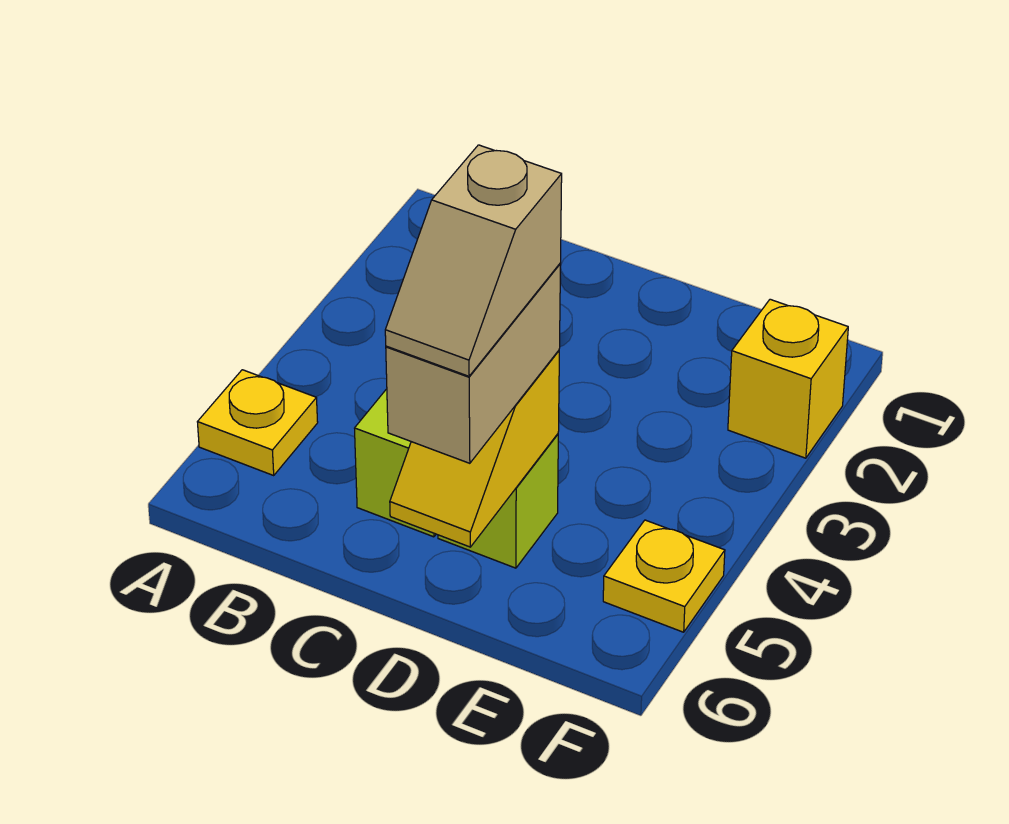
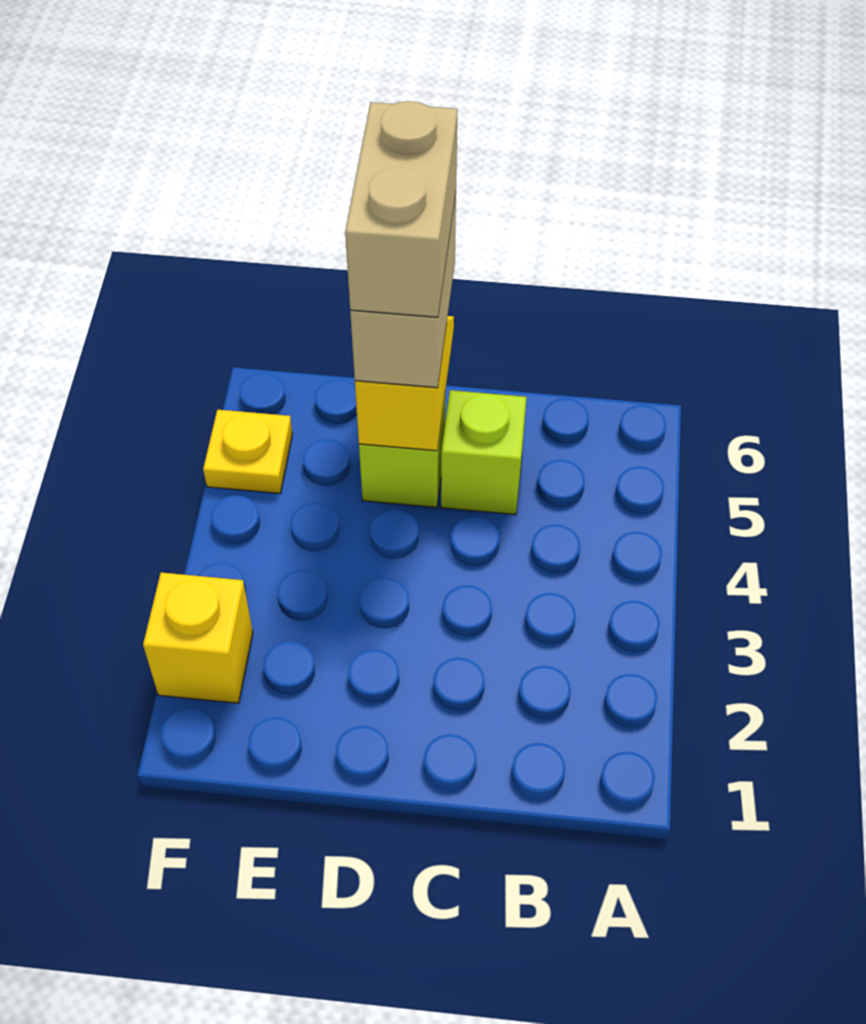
yellow plate A5 level 1 -> none
tan slope D5:D6 level 4 top 5 -> tan brick D5:D6 level 4

